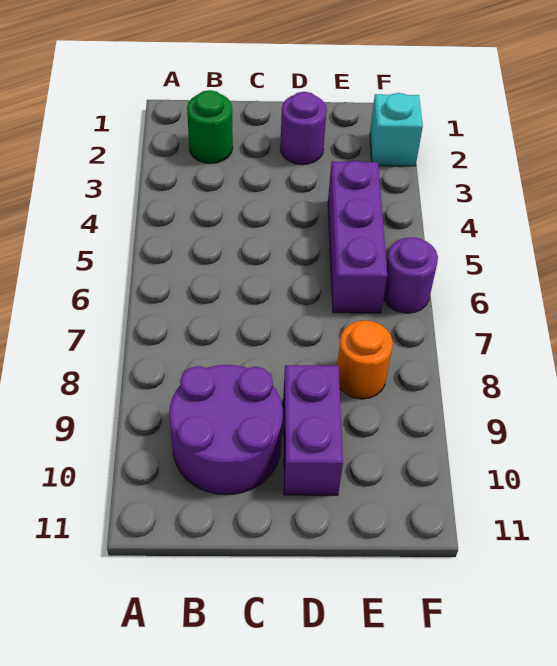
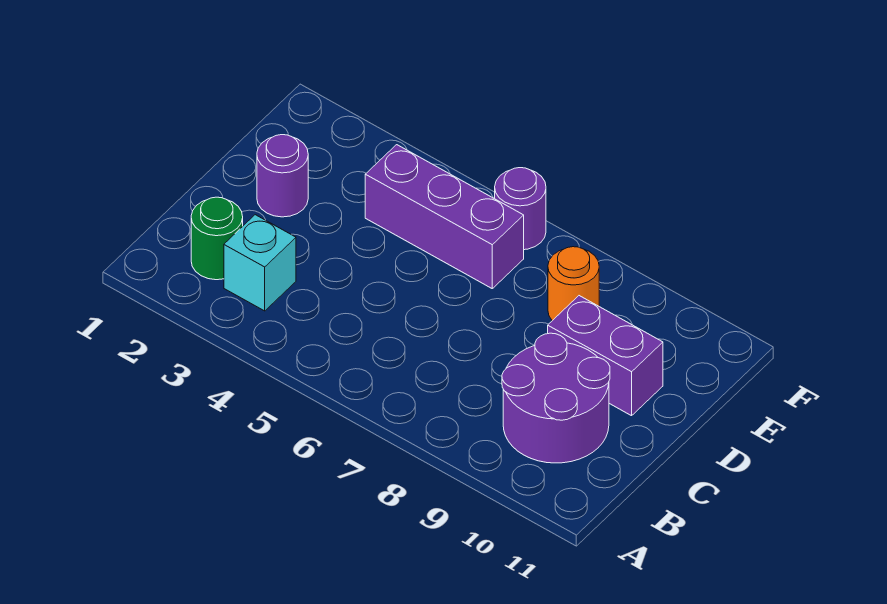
cyan brick F2 level 1 -> cyan brick B3 level 1

